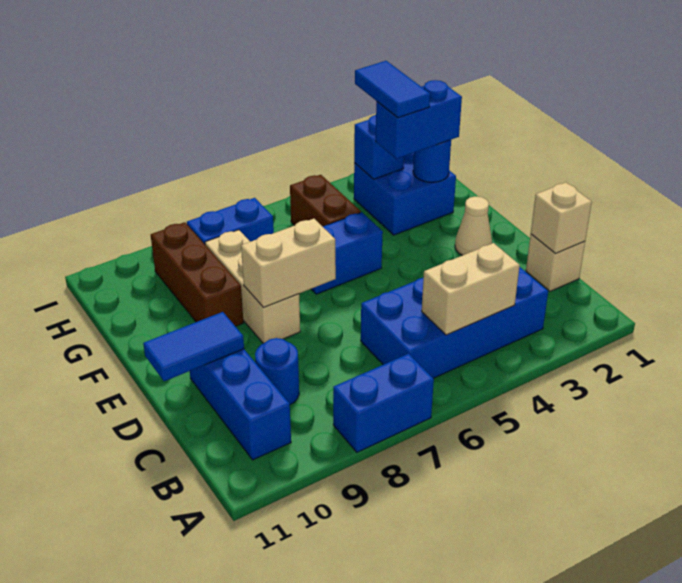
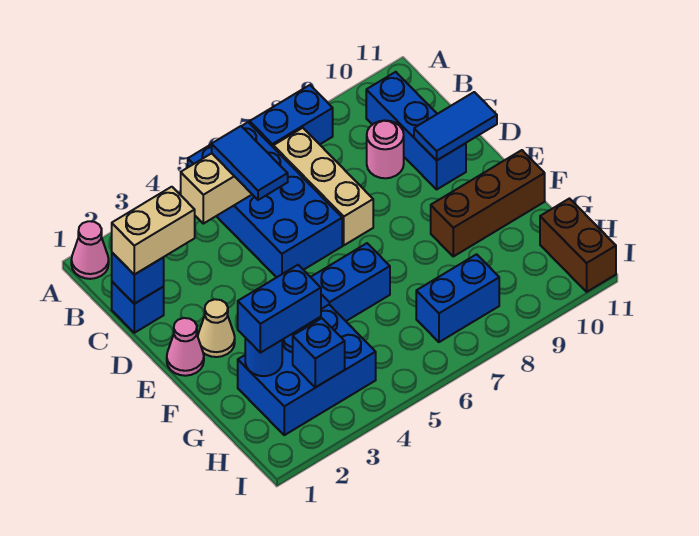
none -> pink cone A1 level 1
blue brick B3:C6 level 1 -> blue brick A5:D6 level 1
tan brick C1 level 1 -> blue brick C1 level 1
tan brick C1 level 2 -> blue brick C1 level 2
blue round brick C9 level 1 -> pink round brick C9 level 1
none -> pink cone E1 level 1
tan brick E7:E8 level 2 -> tan brick C1:C2 level 3
tan brick E8:G8 level 1 -> tan brick B7:D7 level 1
brown brick F9:H9 level 1 -> brown brick F9:F11 level 1
blue brick G2:H3 level 1 -> blue brick G2:H4 level 1
blue tile G3:H3 level 4 -> blue tile B5:C5 level 3
brown brick G5:H5 level 1 -> brown brick H11:I11 level 1

